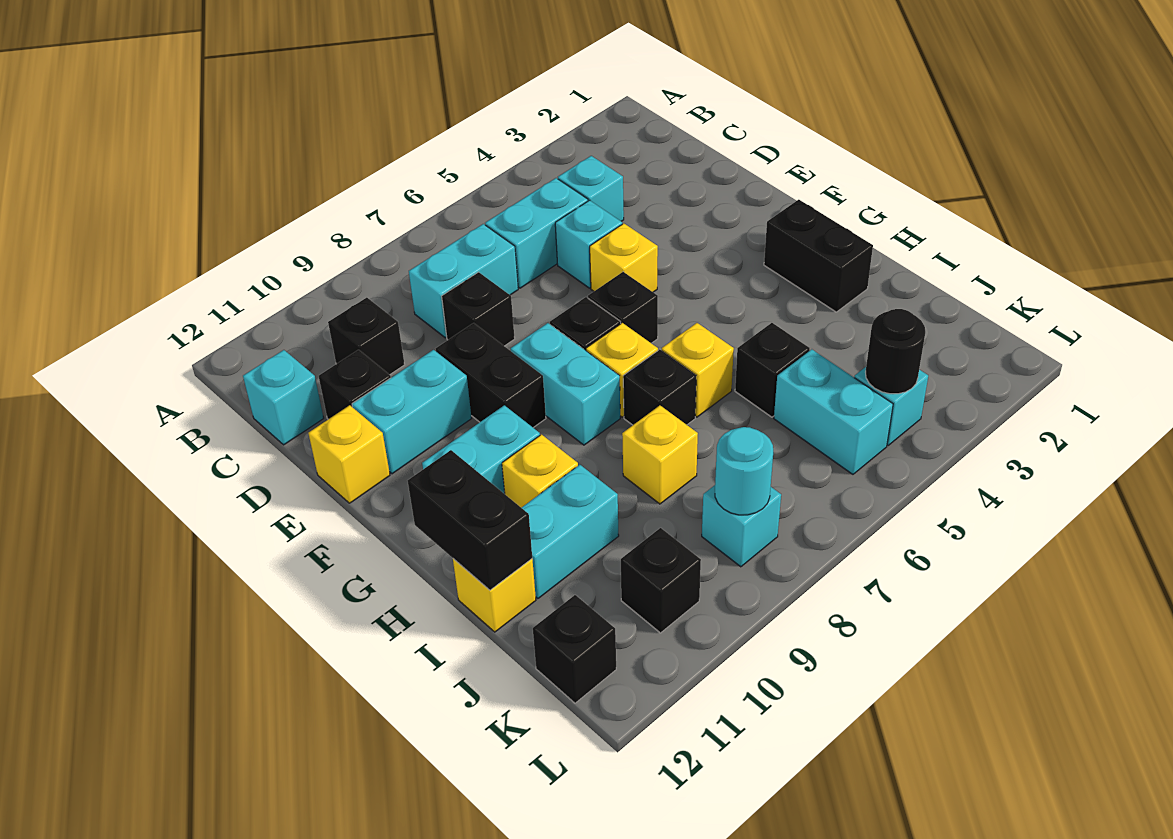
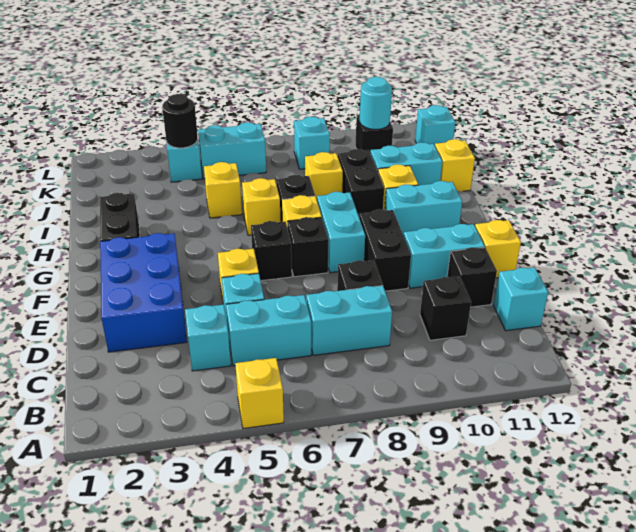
none -> yellow brick A5 level 1
none -> blue brick D2:F3 level 1
black brick H12:I12 level 2 -> black brick H9:I9 level 1
black brick I5 level 1 -> yellow brick I5 level 1
cyan brick J5:K5 level 1 -> cyan brick K5:K6 level 1
cyan round brick K8 level 2 -> cyan round brick K10 level 2
black brick K12 level 1 -> cyan brick K12 level 1

